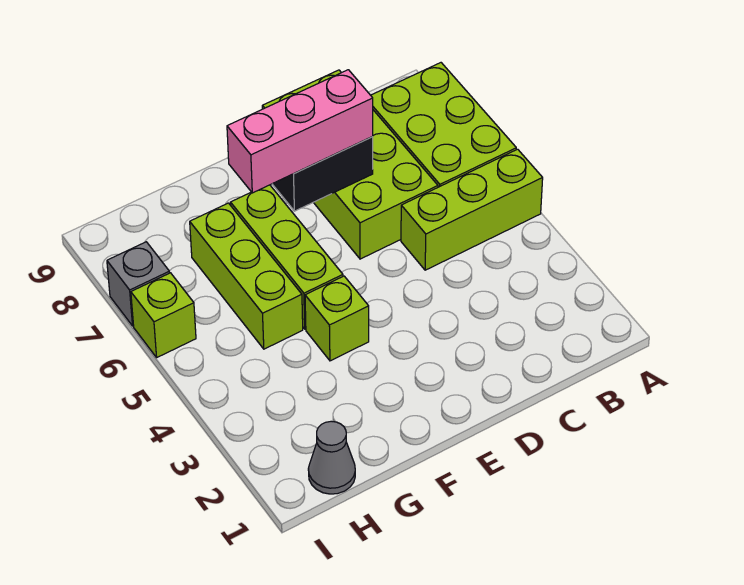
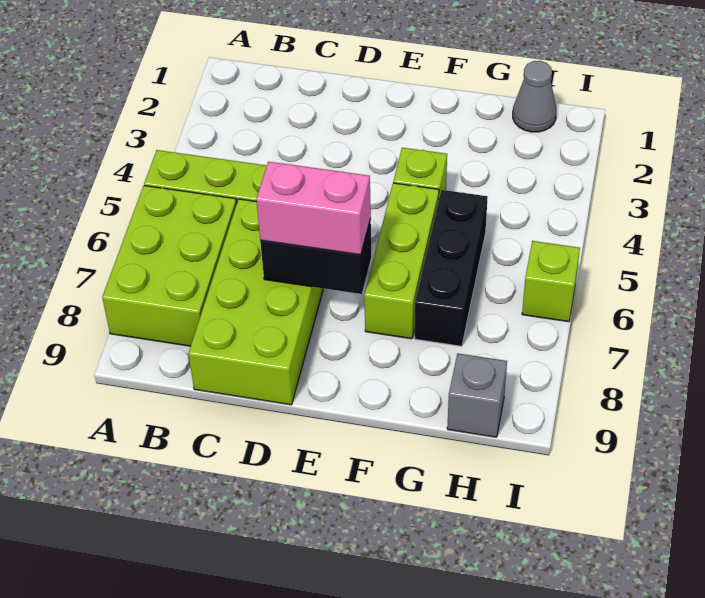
pink brick D7:F7 level 3 -> pink brick D7:E7 level 3
lime brick G5:G7 level 1 -> black brick G5:G7 level 1
grey brick I7 level 1 -> grey brick H9 level 1

